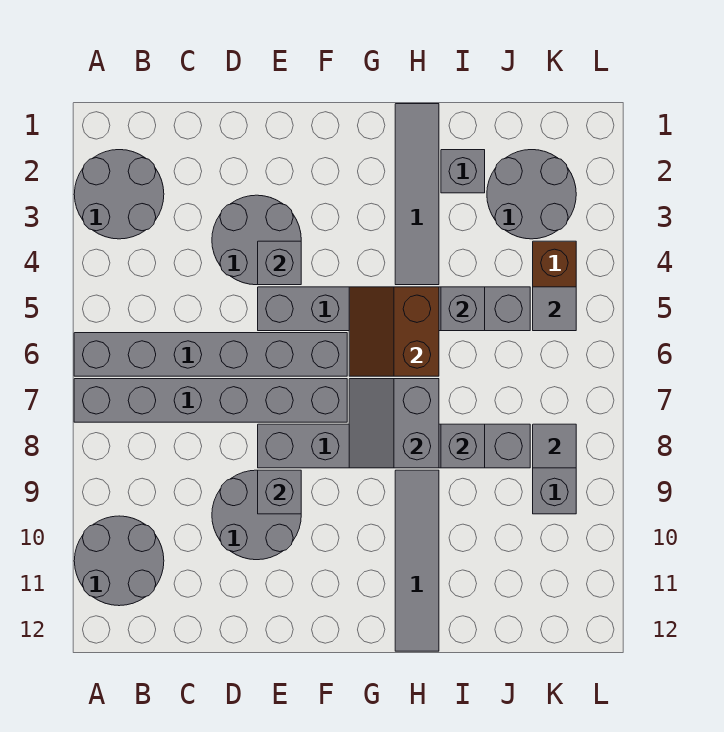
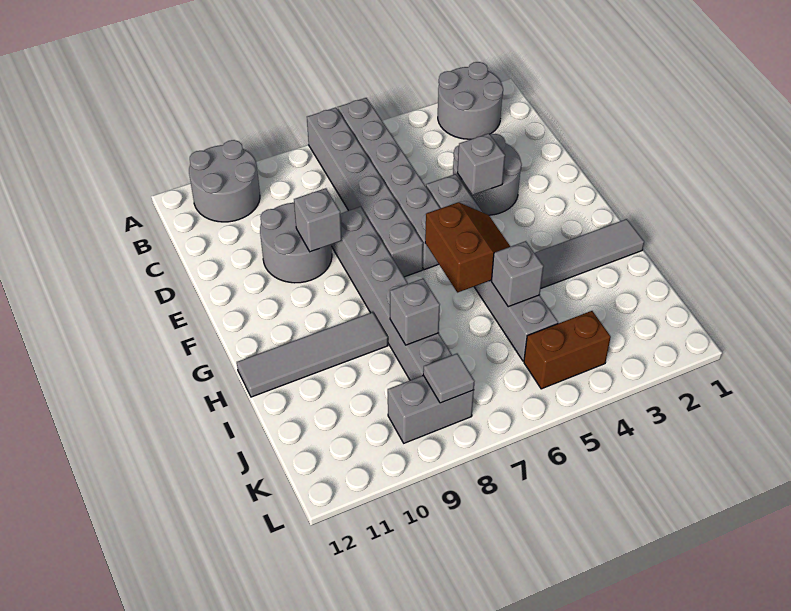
brown slope G5:H6 level 2 top H -> brown slope G5:H6 level 2 top 6
grey slope G7:H8 level 2 top H -> none
grey brick I2 level 1 -> none
grey round brick J2:K3 level 1 -> none
grey tile K5 level 2 -> none

